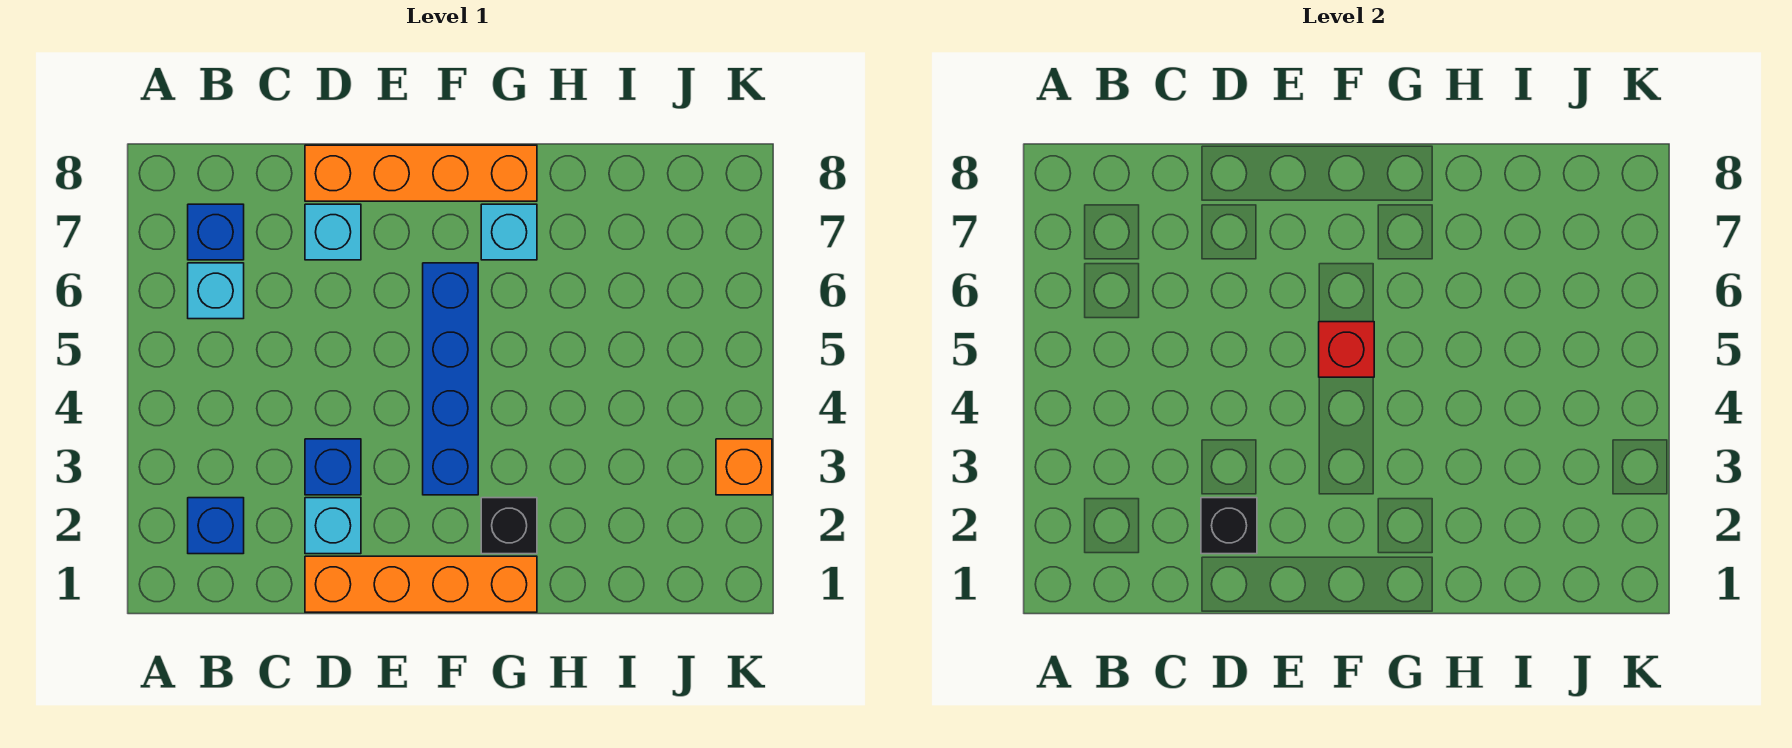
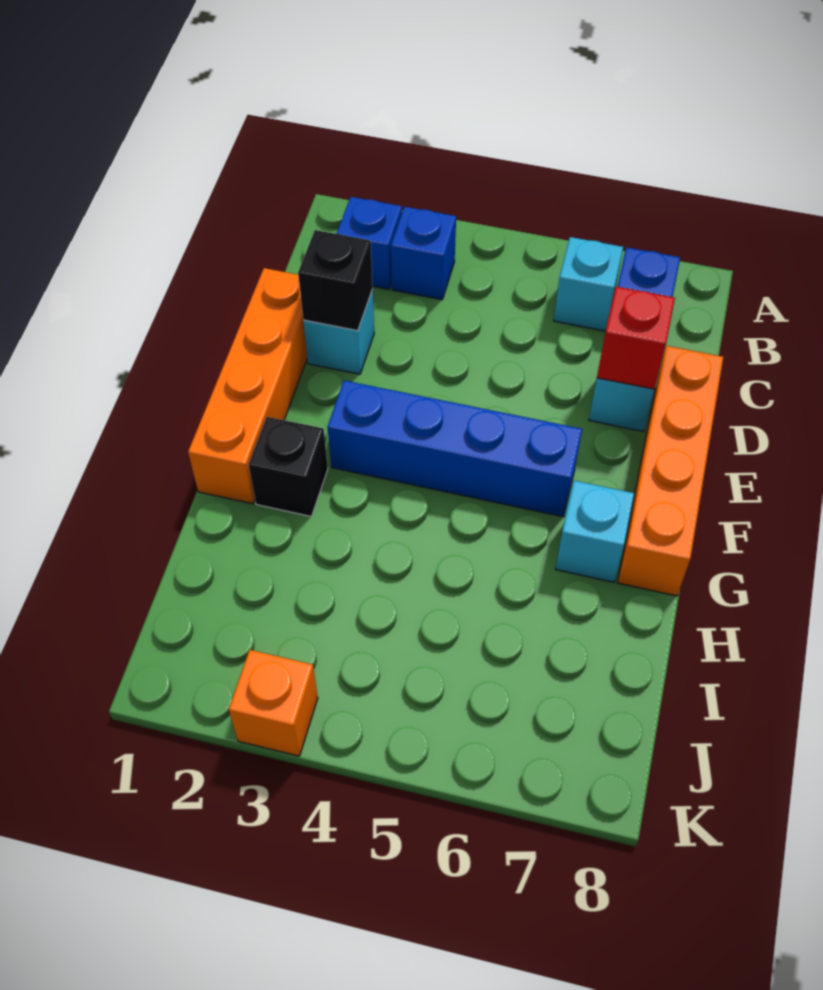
blue brick D3 level 1 -> blue brick B3 level 1
red brick F5 level 2 -> red brick D7 level 2

